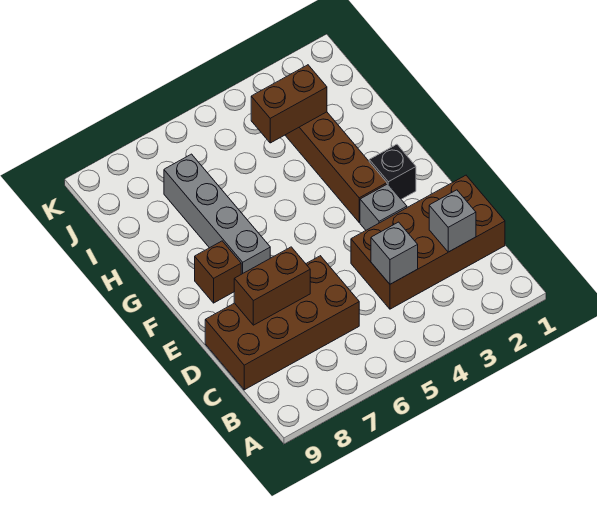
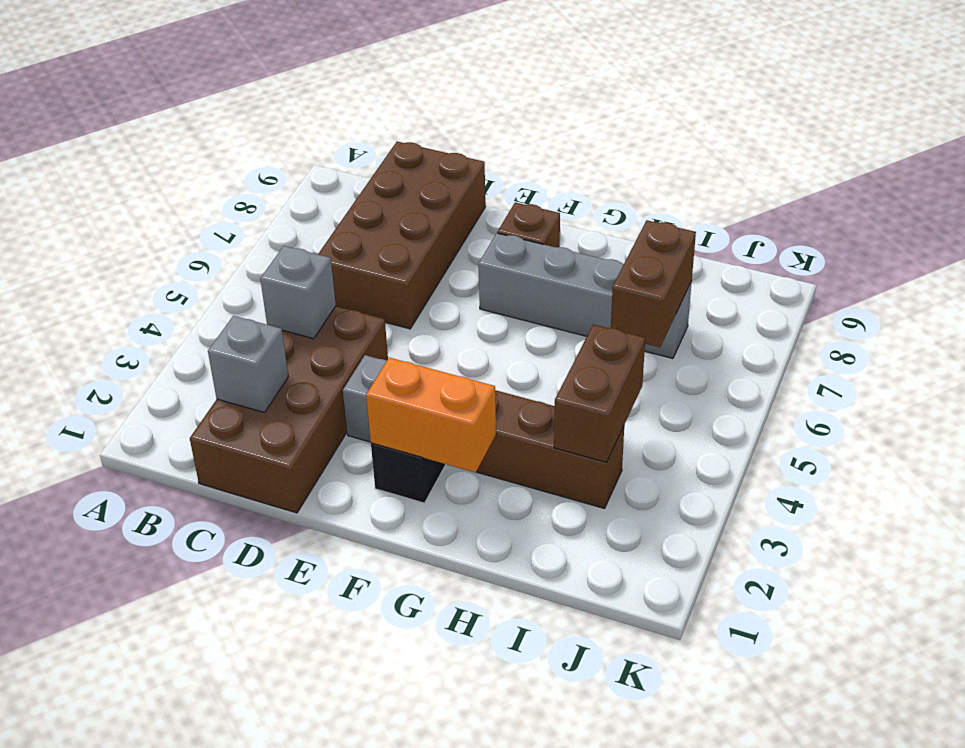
brown brick D7:D8 level 2 -> brown brick I6:I7 level 2
none -> orange brick F2:G2 level 2

